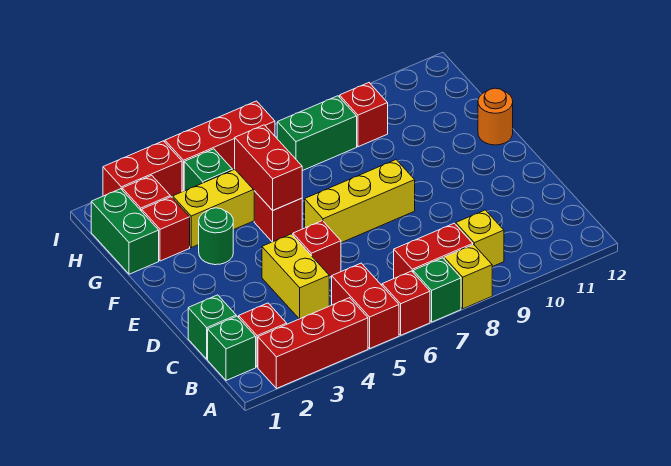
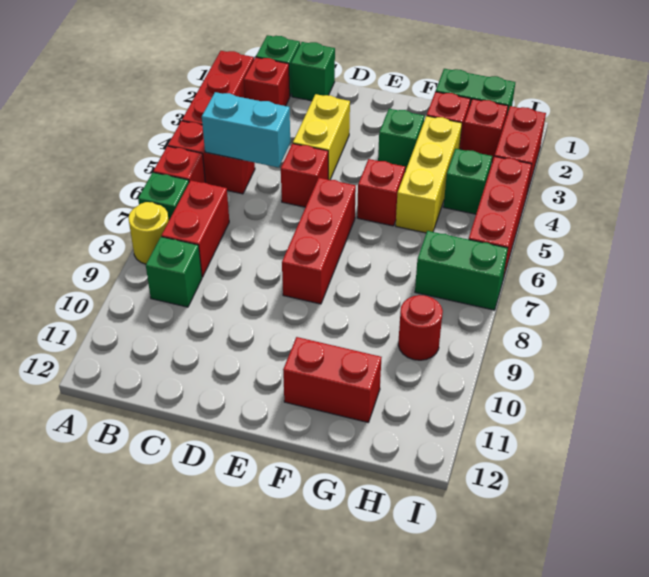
yellow brick A8 level 1 -> yellow round brick A8 level 1
none -> cyan brick B5:C5 level 2
yellow brick B9 level 1 -> green brick B9 level 1
yellow brick C4:D4 level 1 -> yellow brick D3:D4 level 1
yellow brick E6:E8 level 1 -> red brick E6:E8 level 1
green round brick F3 level 1 -> green brick F3 level 1
red brick F5:G5 level 2 -> red brick F11:G11 level 1
orange round brick F12 level 1 -> none
green brick H7:H8 level 1 -> green brick H7:I7 level 1
red brick H9 level 1 -> red round brick H9 level 1

